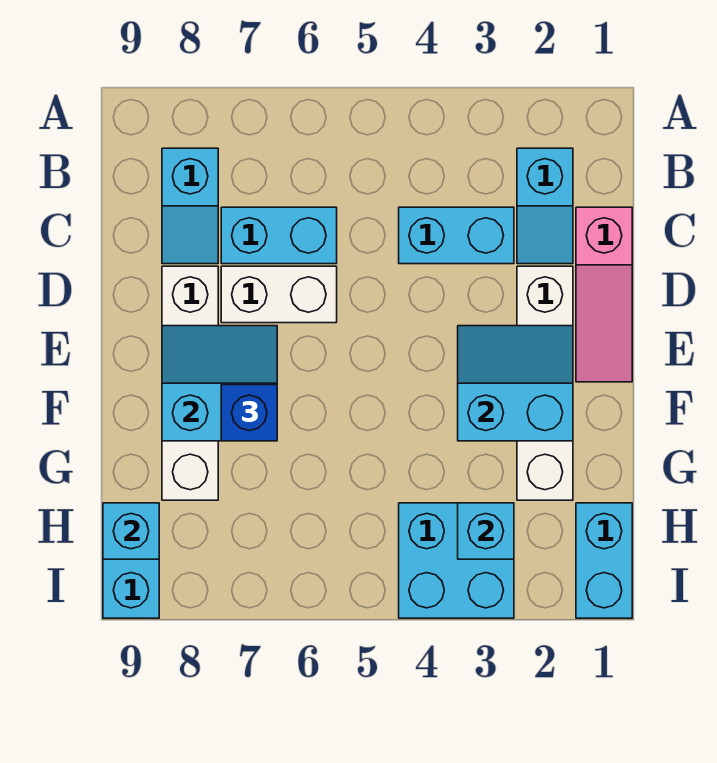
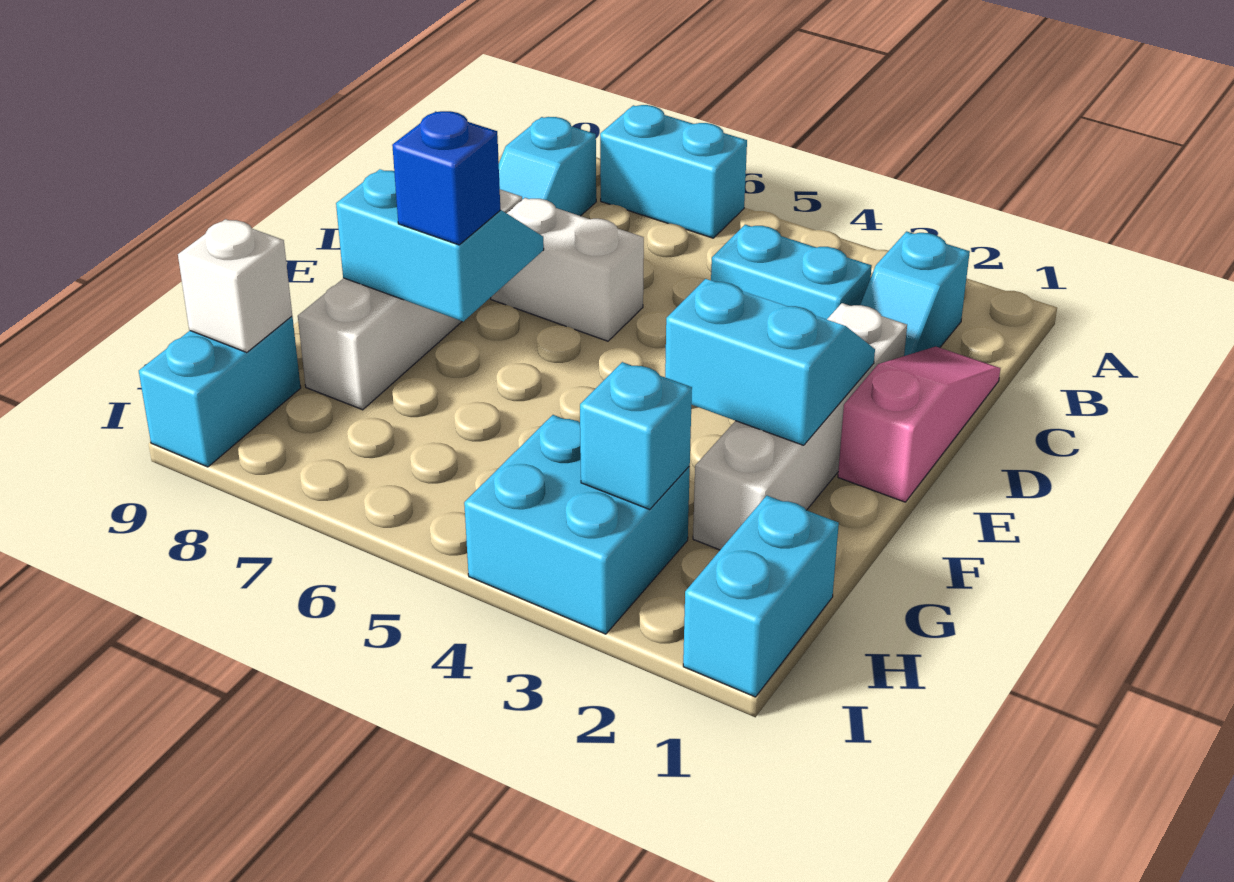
pink slope C1:E1 level 1 top C -> pink slope C1:E1 level 1 top E
cyan brick C6:C7 level 1 -> cyan brick A6:A7 level 1
cyan brick H9 level 2 -> white brick H9 level 2

